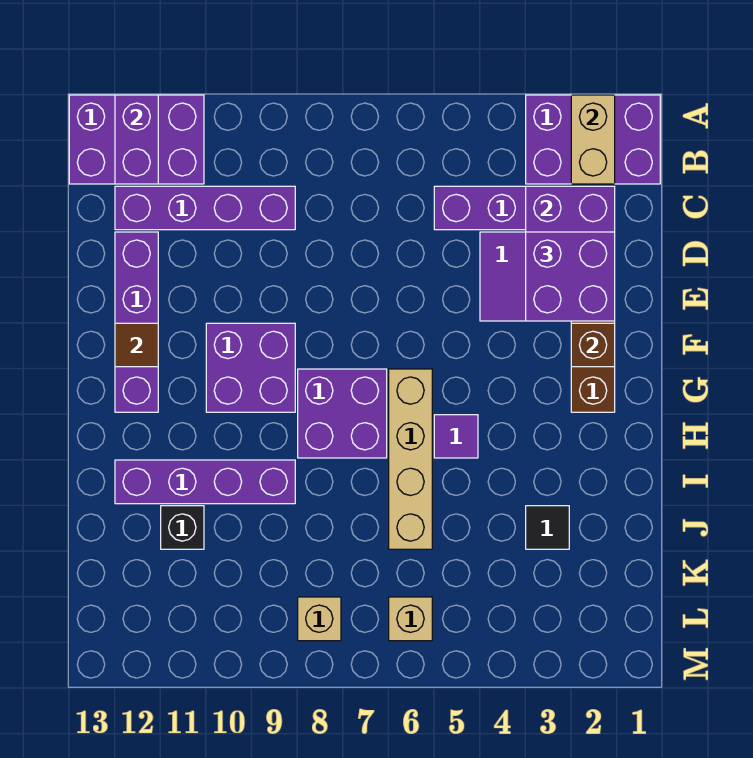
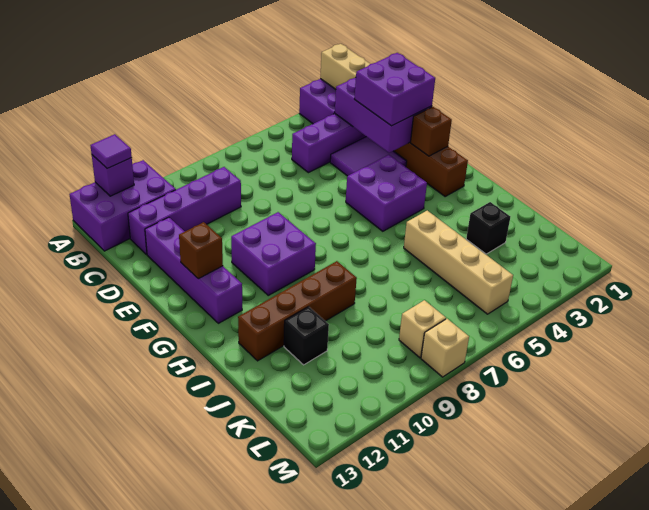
purple brick A12:B12 level 2 -> purple brick A12 level 2
brown tile F12 level 2 -> brown brick F12 level 2
tan brick G6:J6 level 1 -> tan brick I5:L5 level 1
purple brick G7:H8 level 1 -> purple brick F4:G5 level 1
purple tile H5 level 1 -> purple tile A12 level 3
purple brick I9:I12 level 1 -> brown brick I9:I12 level 1
black tile J3 level 1 -> black brick J3 level 1
tan brick L6 level 1 -> tan brick M8 level 1

